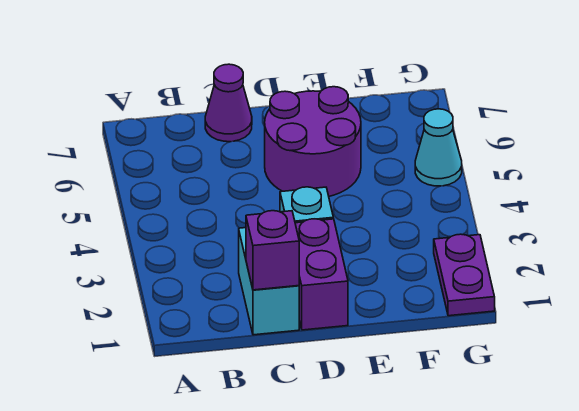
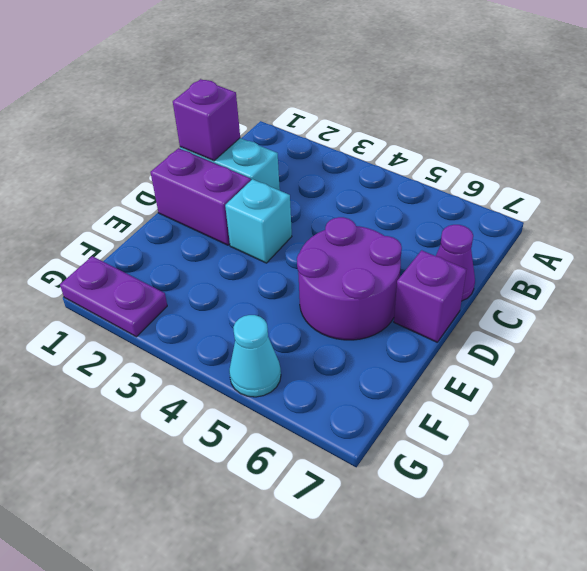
none -> purple brick D7 level 1

